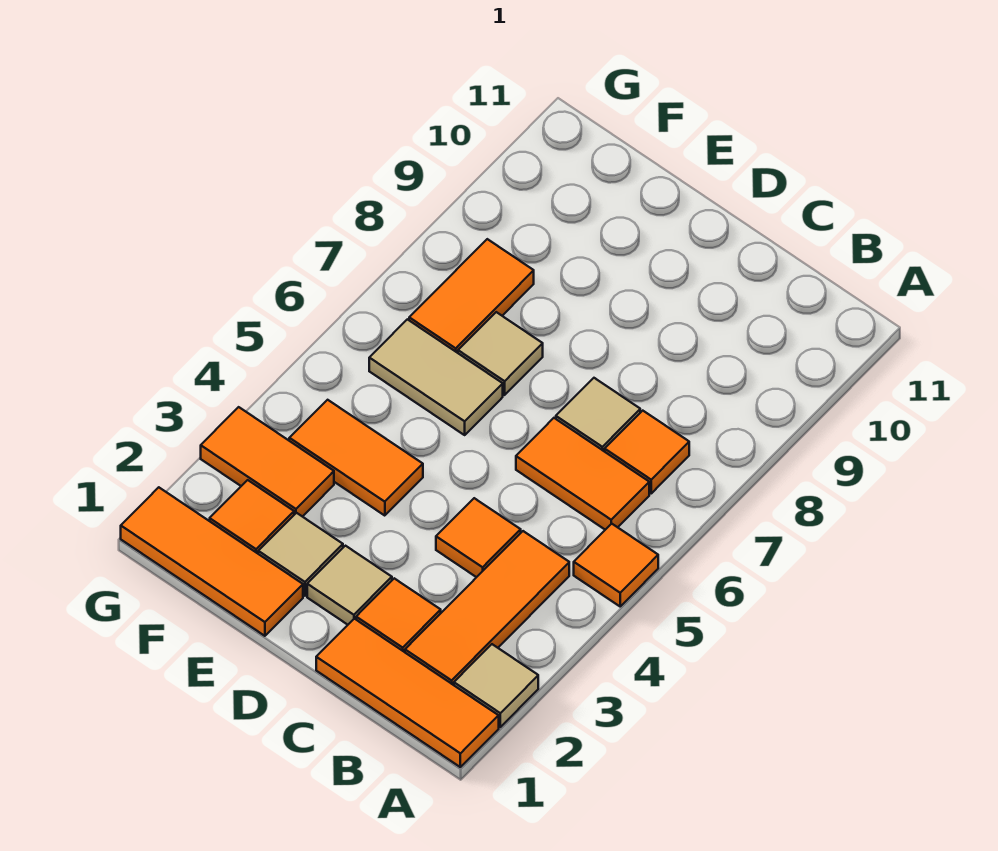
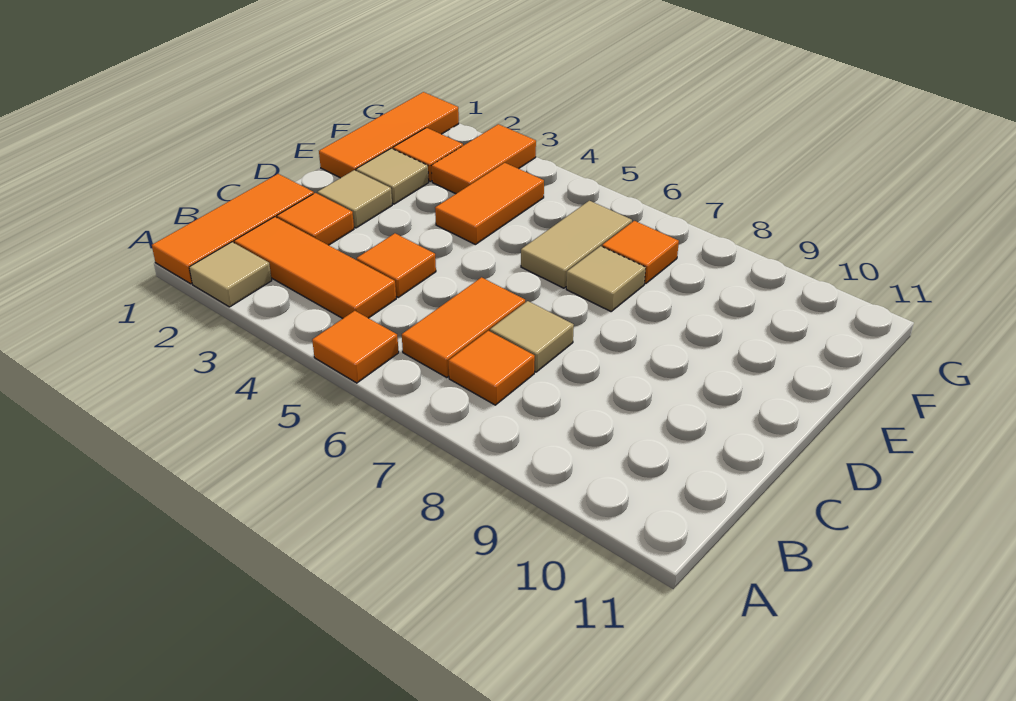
orange tile F7:F8 level 1 -> orange tile F7 level 1

